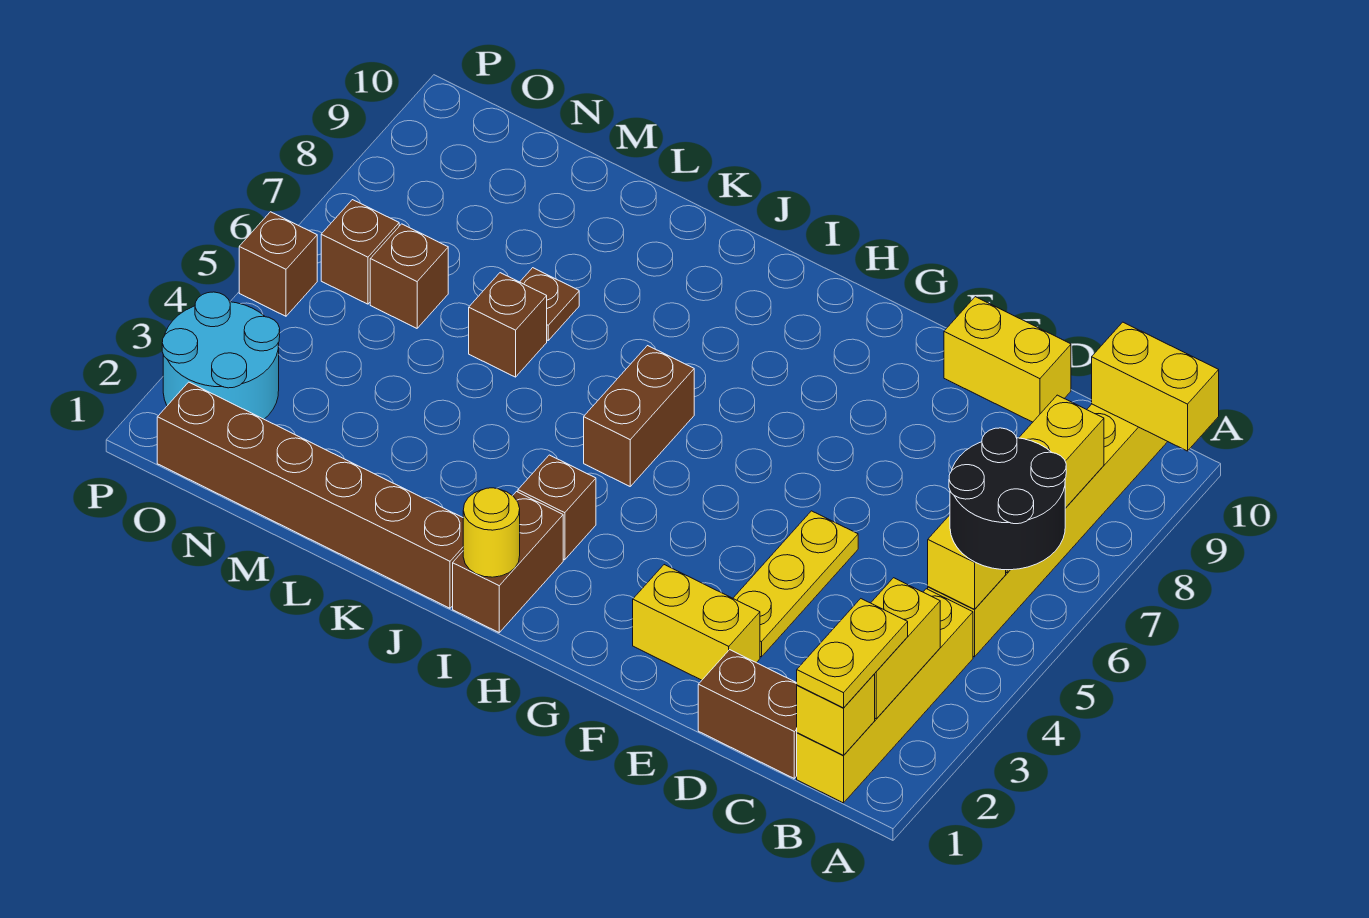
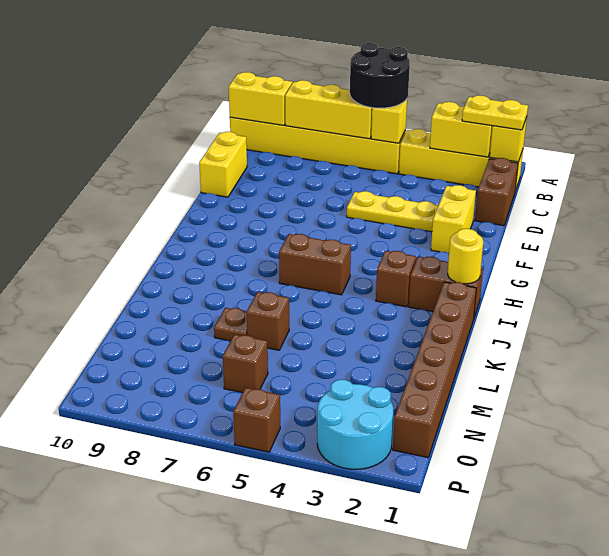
yellow brick A10:B10 level 2 -> yellow brick B9:B10 level 2
brown brick O6 level 1 -> none

